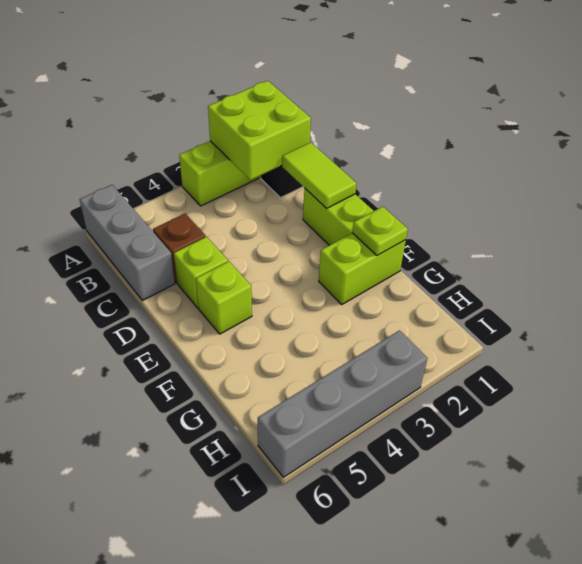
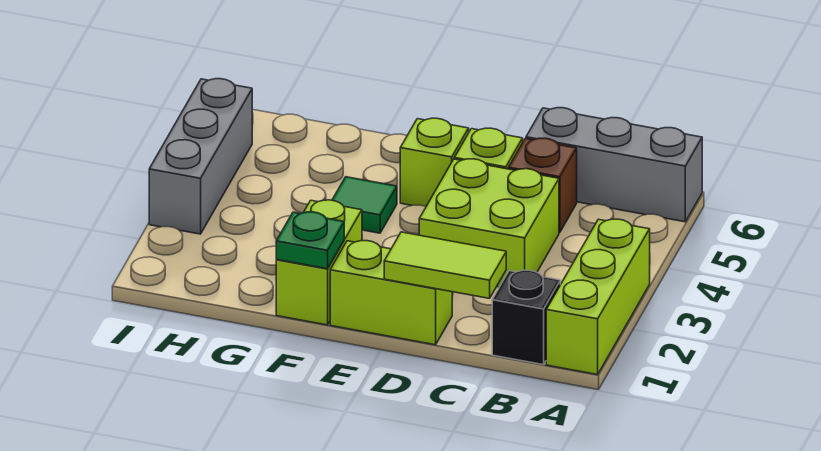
lime brick A1:B2 level 2 -> lime brick C3:D4 level 1
lime plate F1 level 2 -> green plate F1 level 2
none -> green tile F4 level 1
grey brick I3:I6 level 1 -> grey brick I3:I5 level 1

